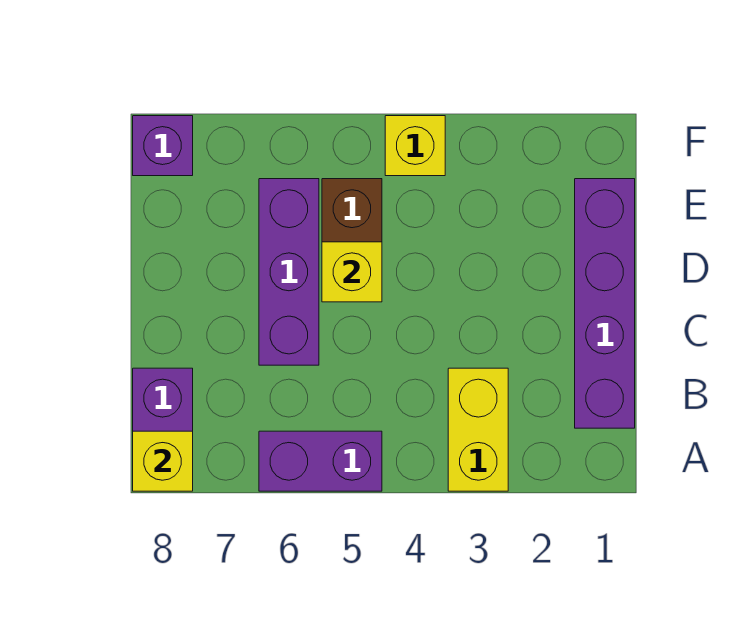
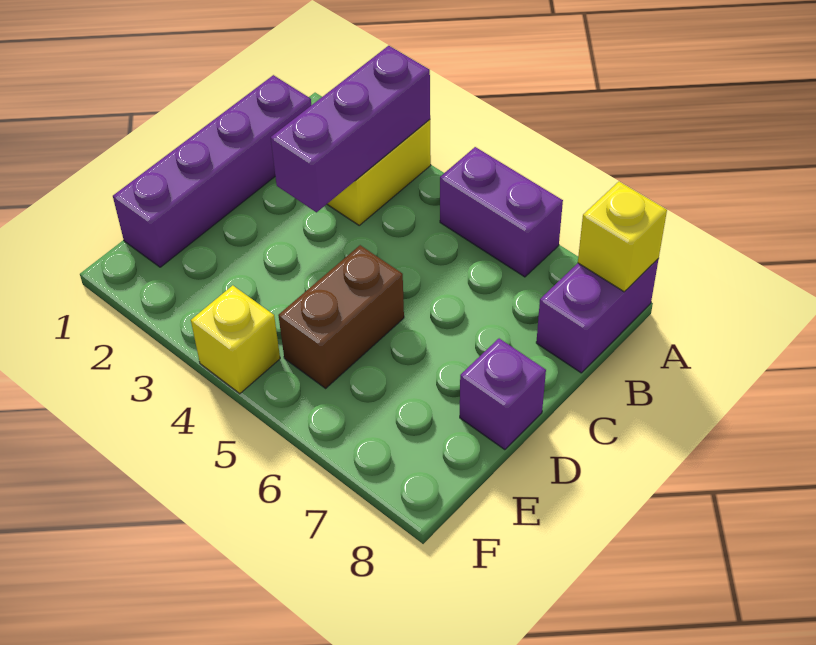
purple brick C6:E6 level 1 -> purple brick A3:C3 level 2
yellow brick D5 level 2 -> none
purple brick F8 level 1 -> purple brick D8 level 1

